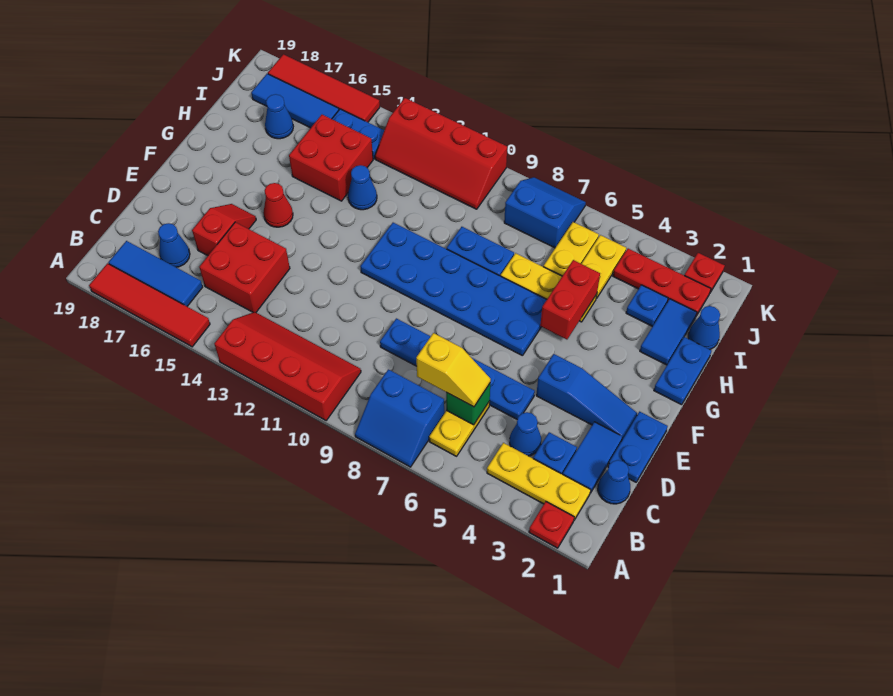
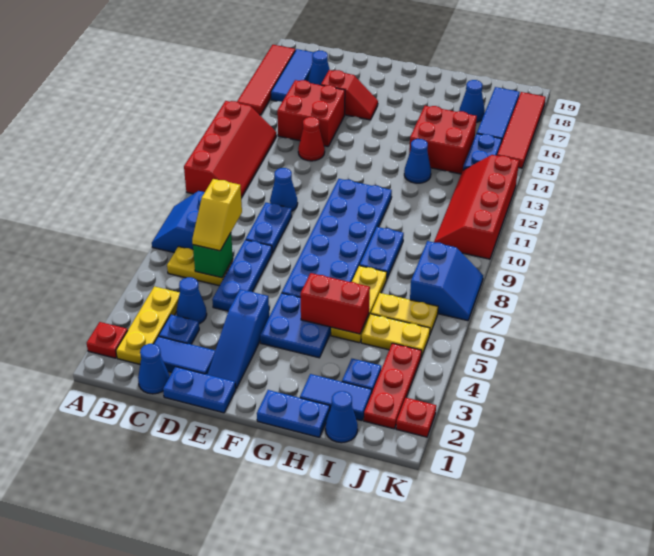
none -> blue cone D10 level 1
none -> blue plate F4:G5 level 1
red cone F15 level 1 -> red cone D13 level 1

